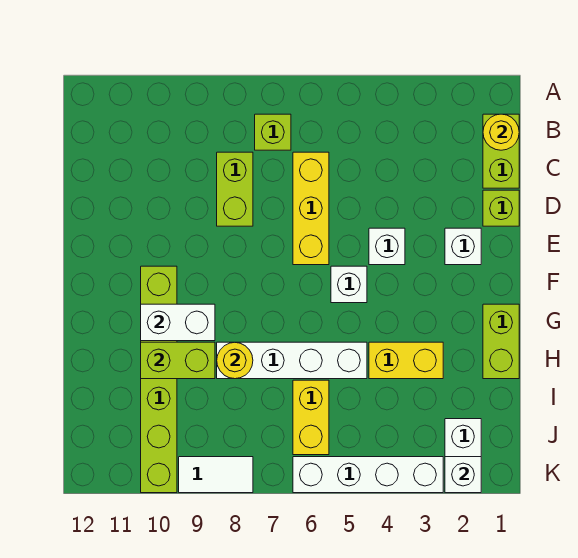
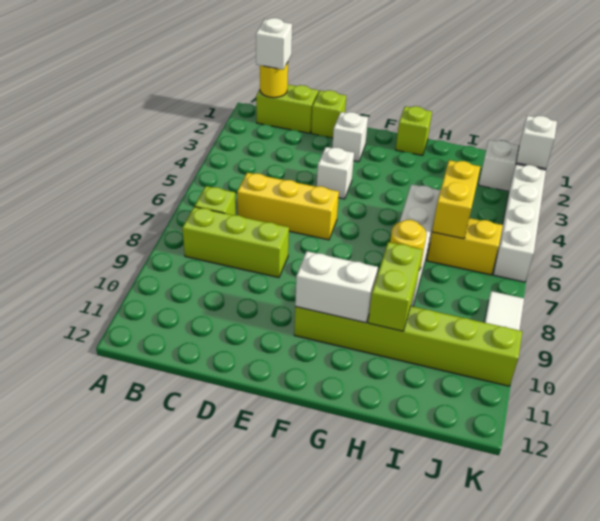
lime brick C8:D8 level 1 -> lime brick B8:D8 level 1
white brick F5 level 1 -> white brick B1 level 3
lime brick G1:H1 level 1 -> lime brick G1 level 1
white brick G9:G10 level 2 -> white brick F10:G10 level 2
yellow brick H3:H4 level 1 -> yellow brick I5:I6 level 2

